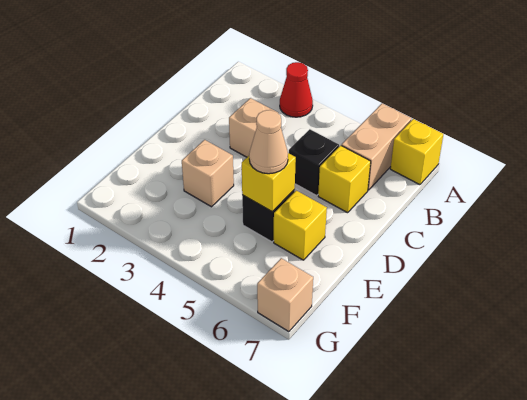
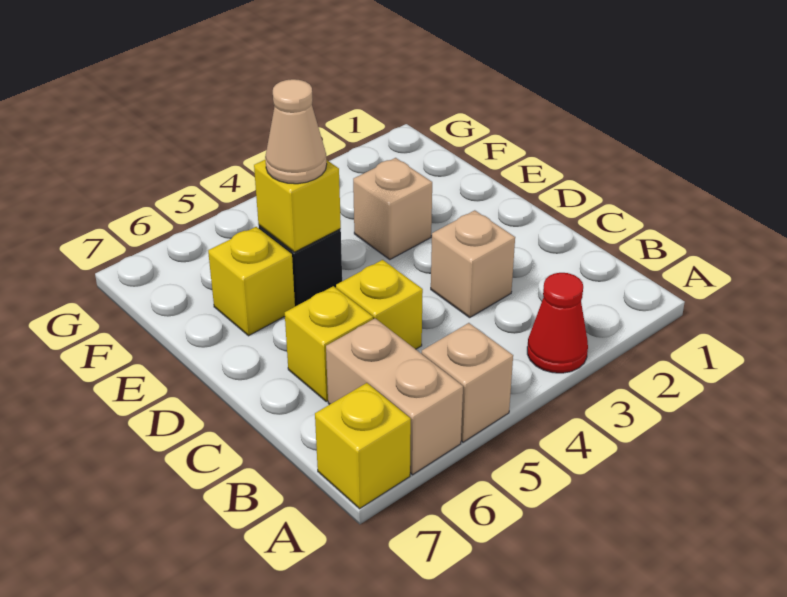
black brick C5 level 1 -> yellow brick C5 level 1
tan brick G7 level 1 -> tan brick A5 level 1

